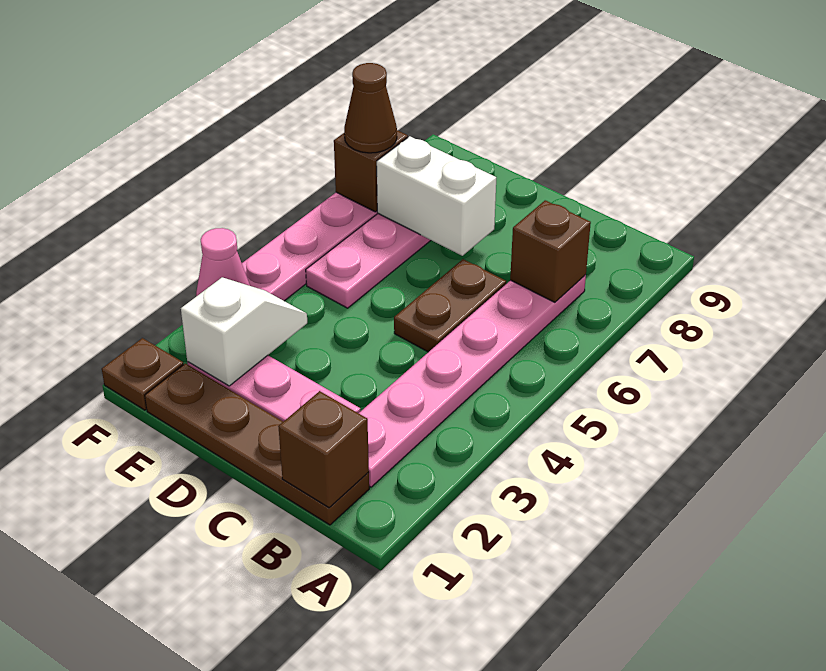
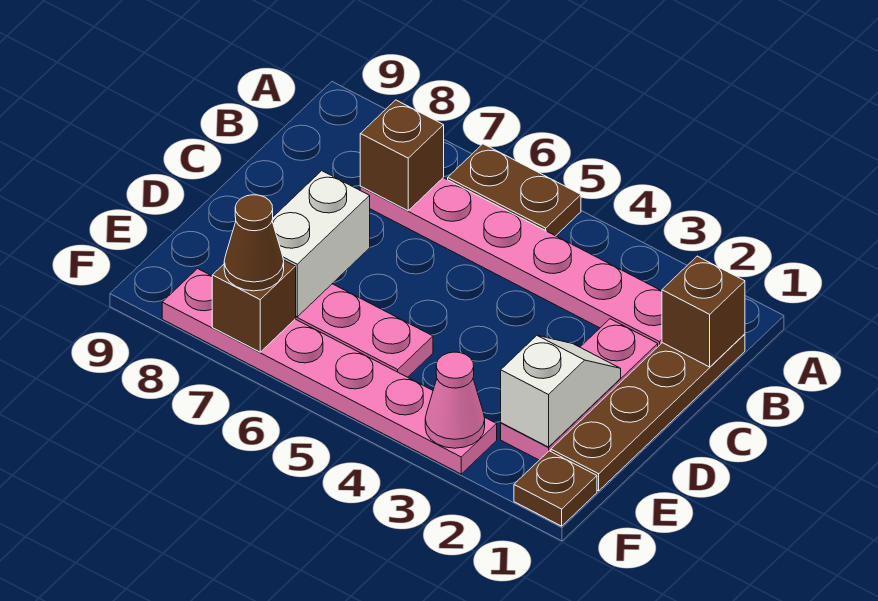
brown plate C5:C6 level 1 -> brown plate A5:A6 level 1
white slope E2:E3 level 2 top 2 -> white slope D2:E2 level 2 top E

